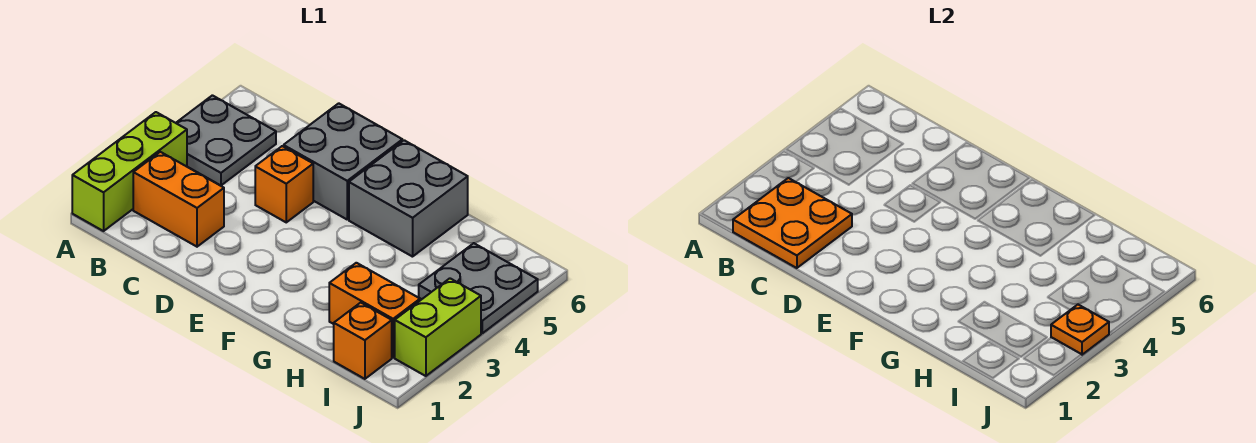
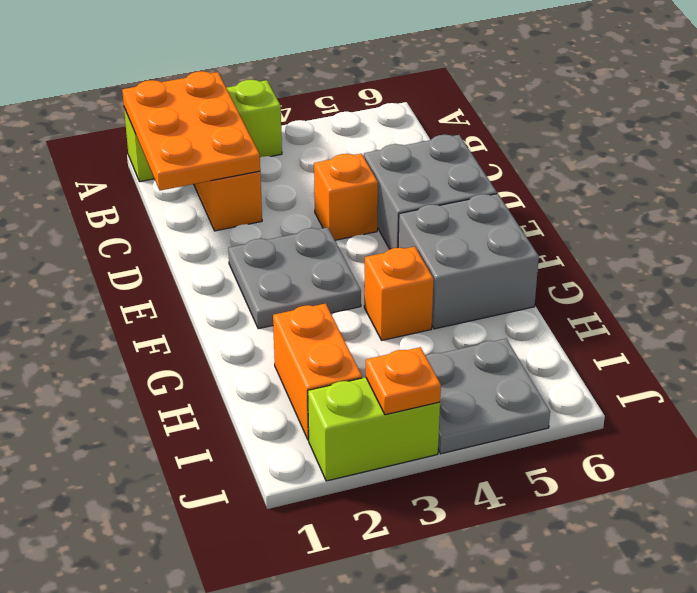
grey plate A4:B5 level 1 -> grey plate E2:F3 level 1
orange plate B1:C2 level 2 -> orange plate A1:C2 level 2
orange brick I1 level 1 -> orange brick G4 level 1

